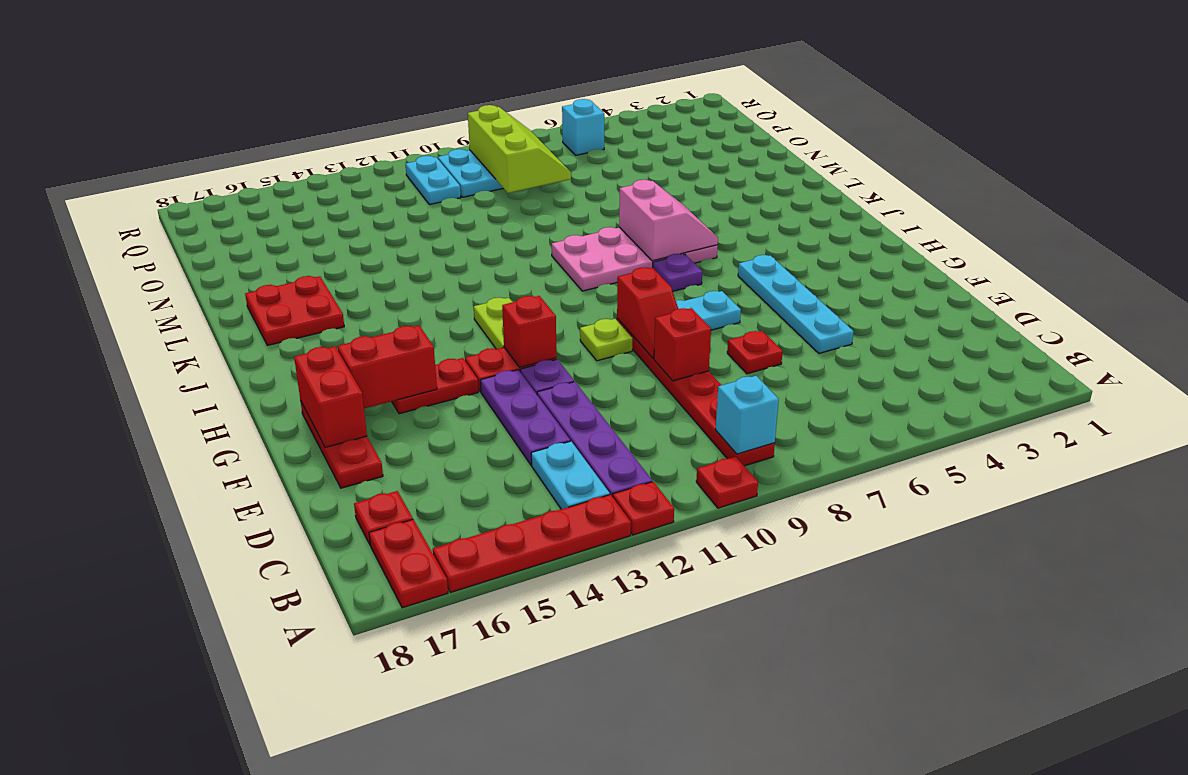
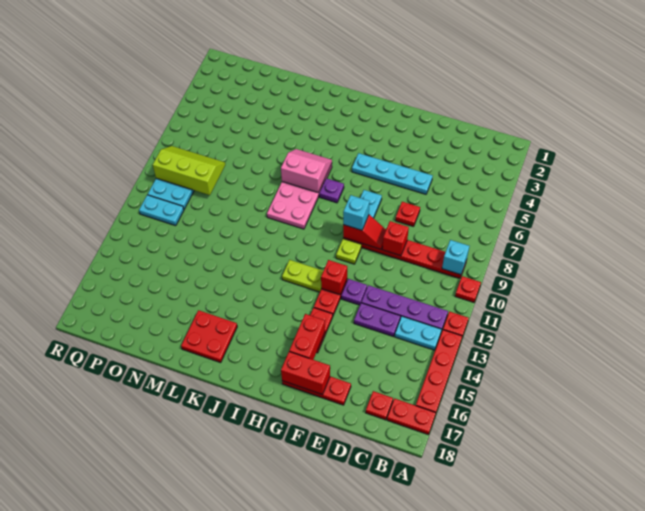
purple plate D13:F13 level 1 -> purple plate D13:E13 level 1
cyan brick Q6 level 1 -> cyan brick G9 level 3

